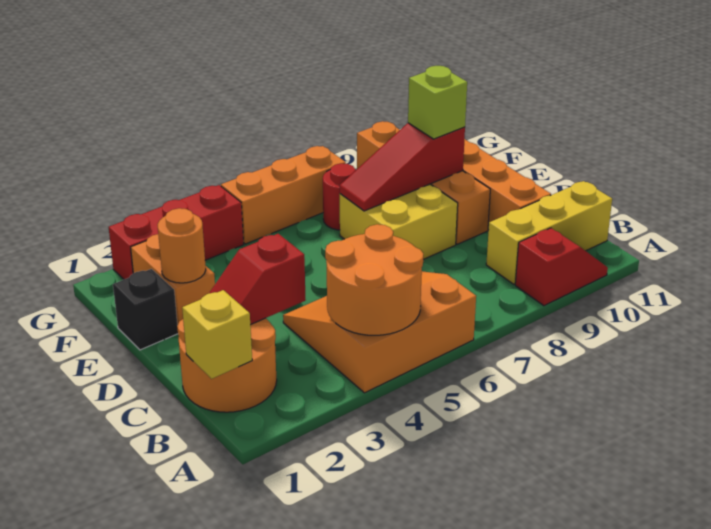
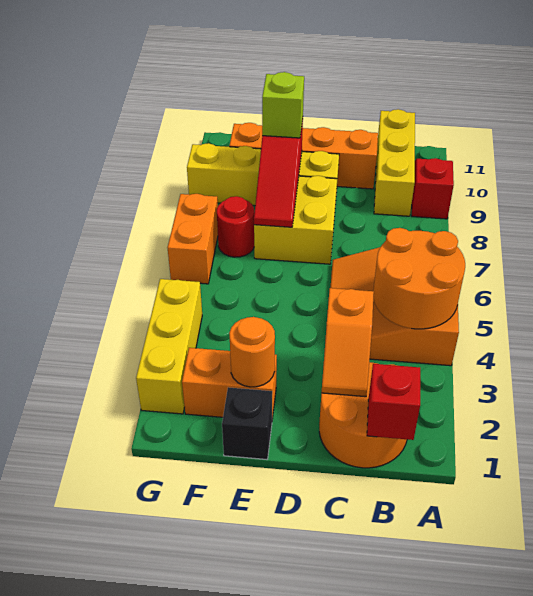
yellow brick B1 level 2 -> red brick B1 level 2
red slope C2:C3 level 2 top 3 -> orange slope C2:C3 level 2 top 3
orange brick D9:G9 level 1 -> yellow brick D9:G9 level 1
red brick G2:G4 level 1 -> yellow brick G2:G4 level 1
orange brick G5:G7 level 1 -> orange brick G6:G7 level 1

